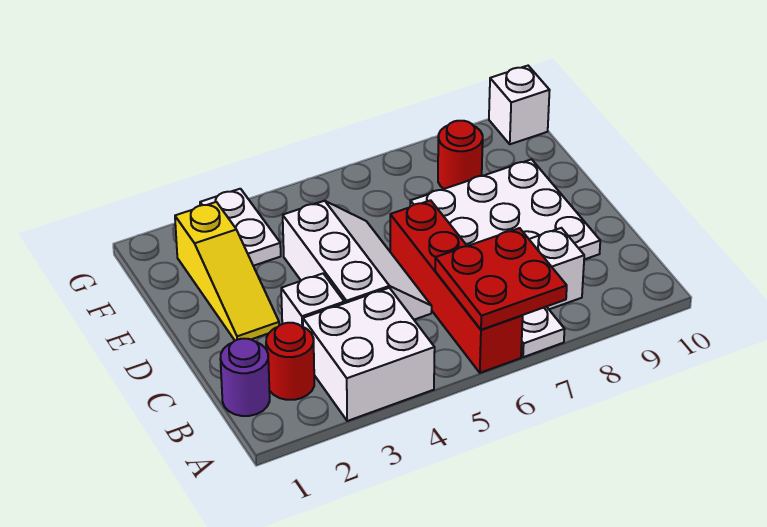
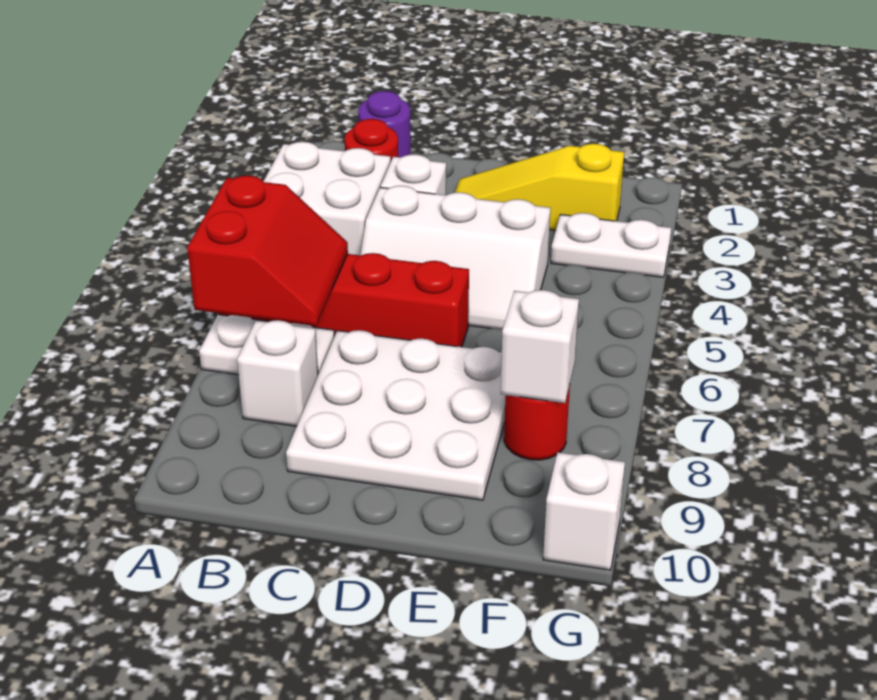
red plate A6:B7 level 2 -> red slope A6:B7 level 2 top A
none -> white brick F8 level 2

